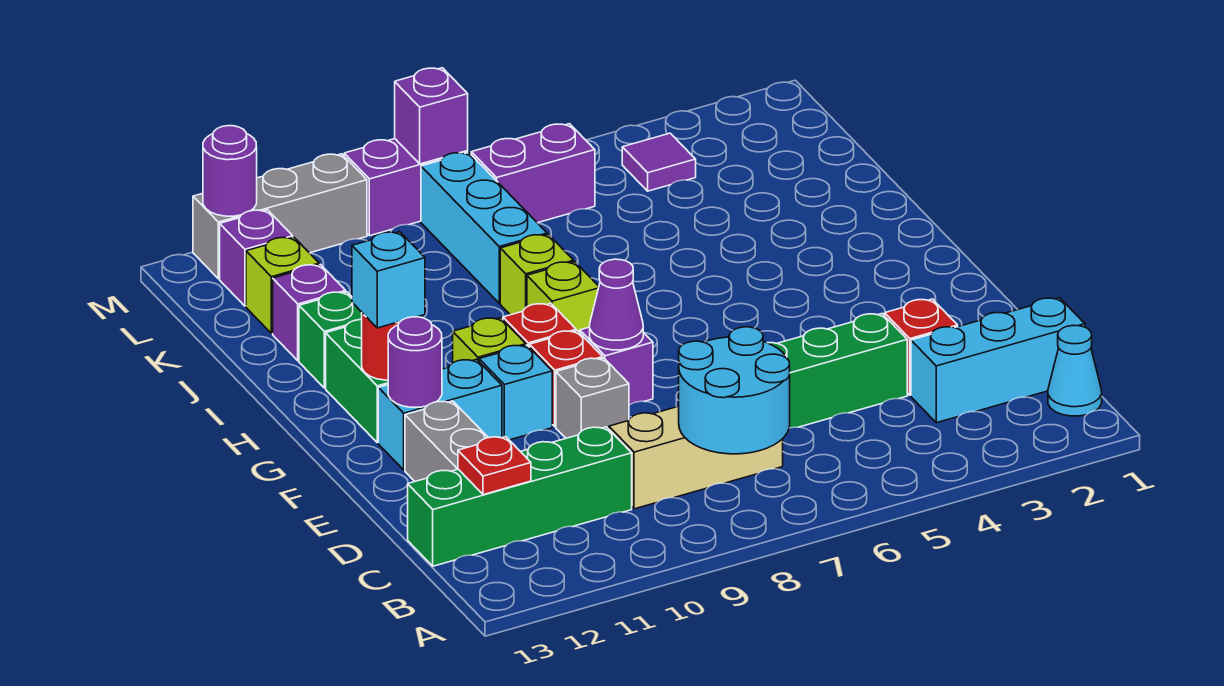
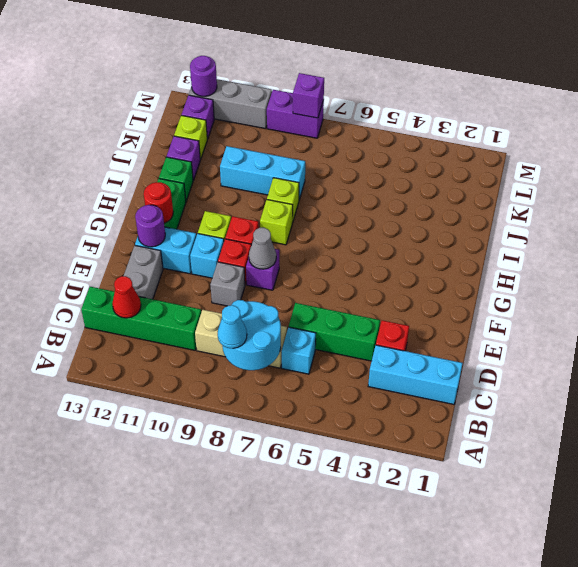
cyan cone B1 level 1 -> cyan cone B8 level 3
red plate C12 level 2 -> red cone C12 level 2
purple cone F8 level 2 -> grey cone F8 level 2
cyan brick G12 level 3 -> cyan brick C6 level 1
cyan brick J8:L8 level 1 -> cyan brick J8:J10 level 1
purple tile L4 level 1 -> none
purple brick L6:L7 level 1 -> none

